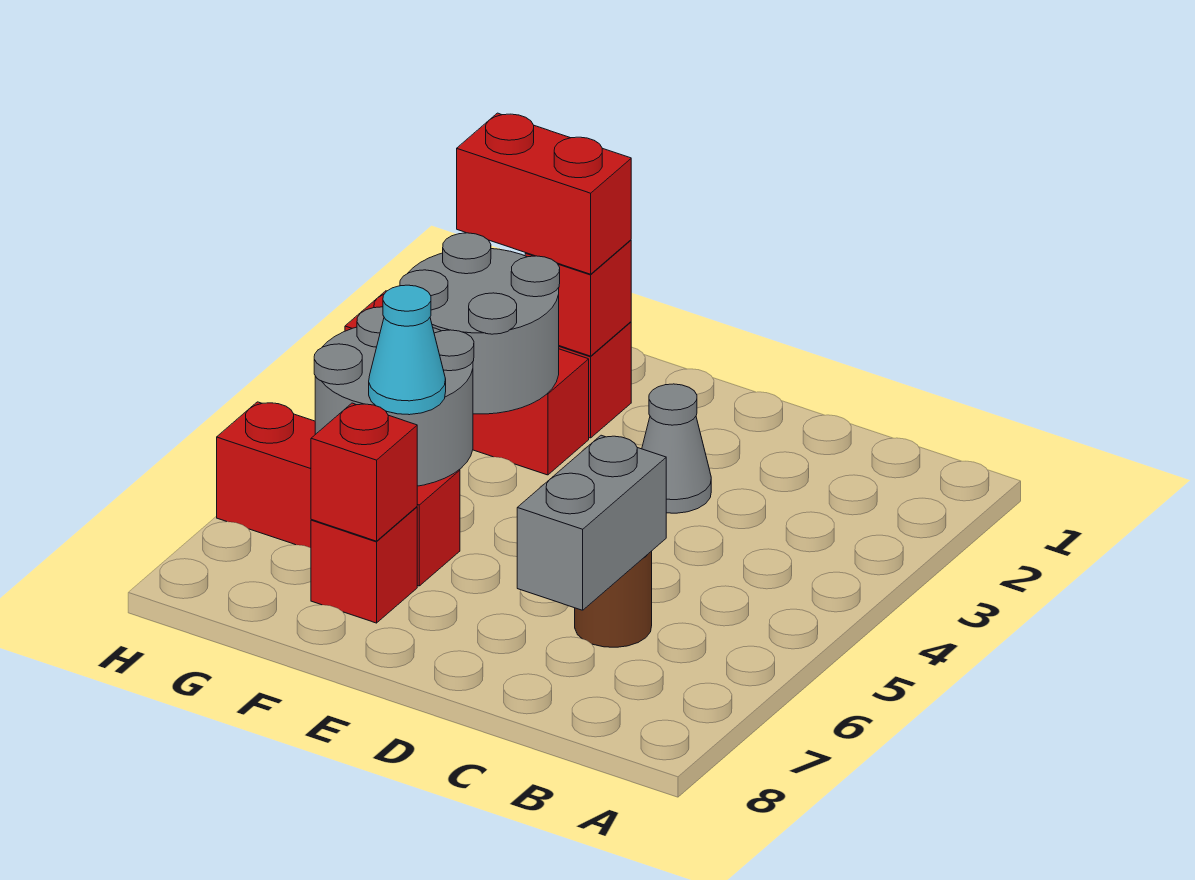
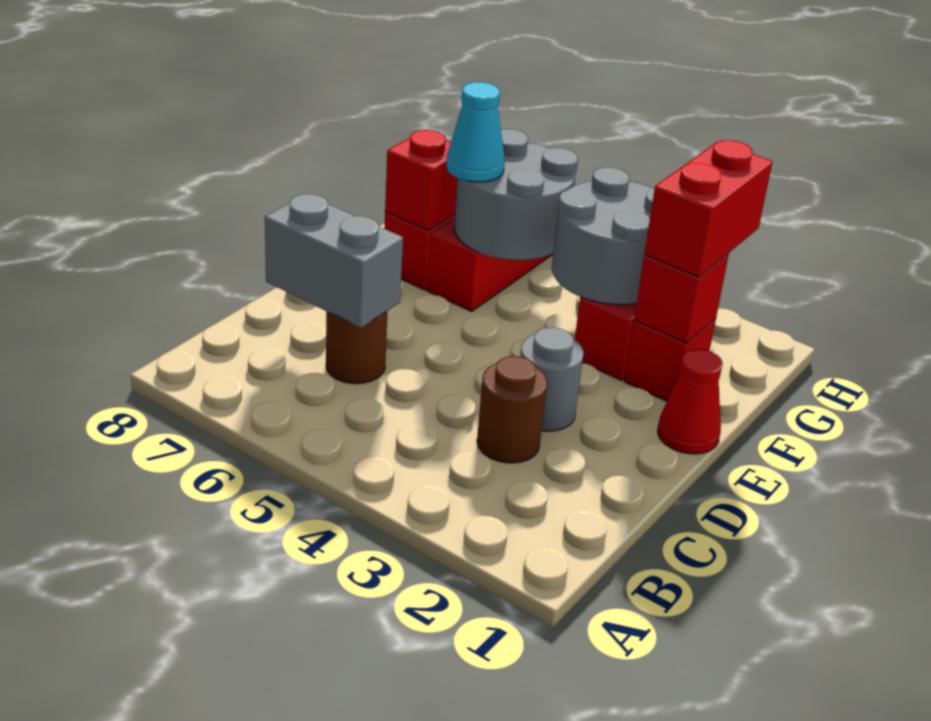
none -> brown round brick C3 level 1
grey cone D3 level 1 -> grey round brick D3 level 1
none -> red cone E1 level 1

